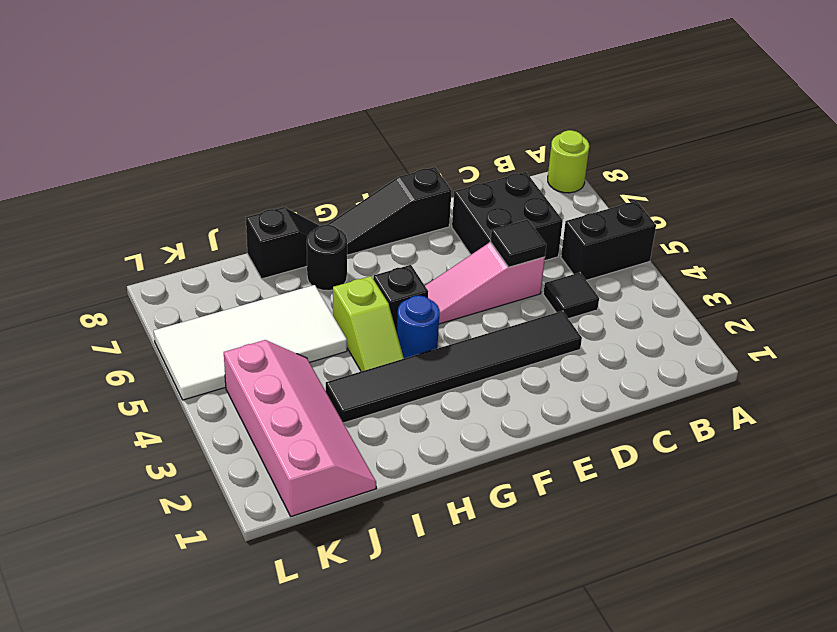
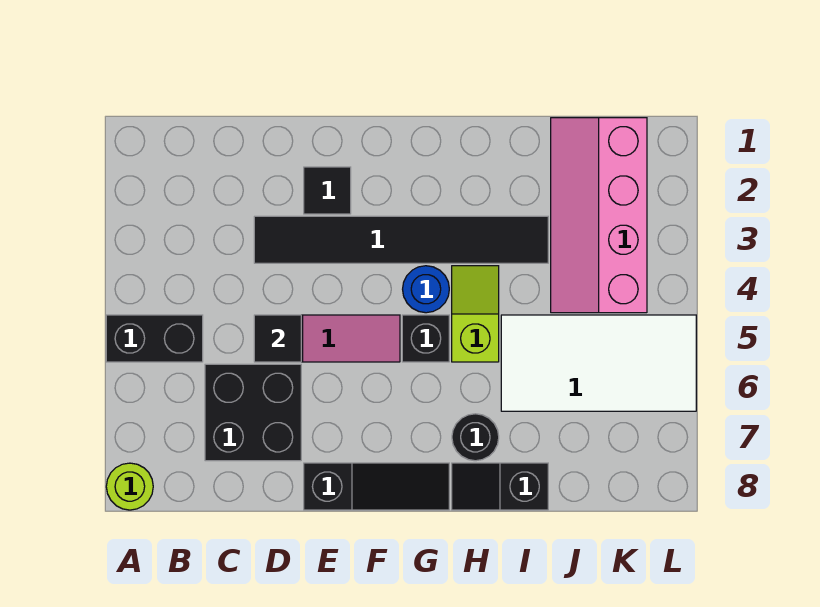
black tile C4 level 1 -> black tile E2 level 1

